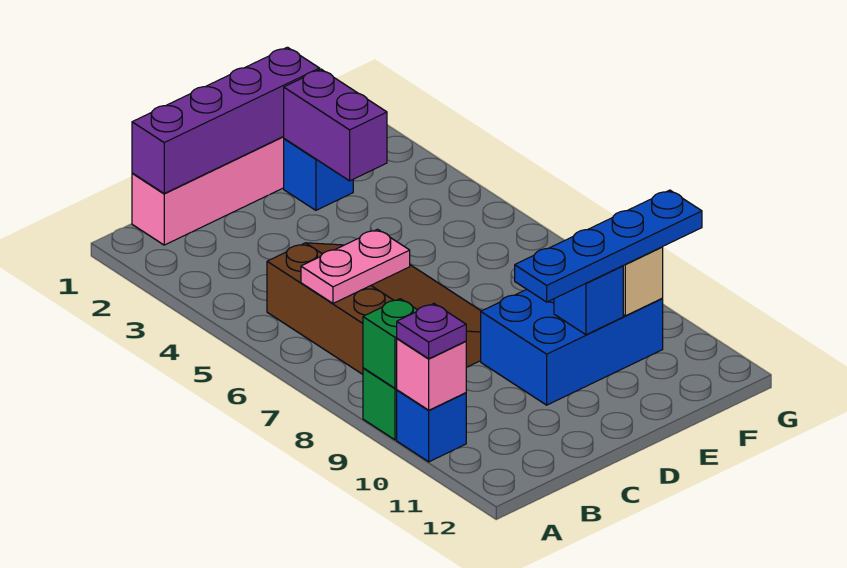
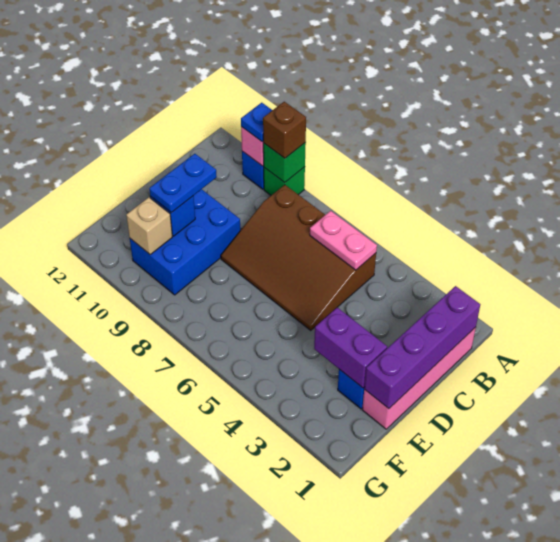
none -> brown brick A9 level 3
purple plate A10 level 3 -> blue plate A10 level 3
pink plate B6:C6 level 2 -> pink plate B5:B6 level 2
blue plate D10:G10 level 3 -> blue plate D10:E10 level 3

